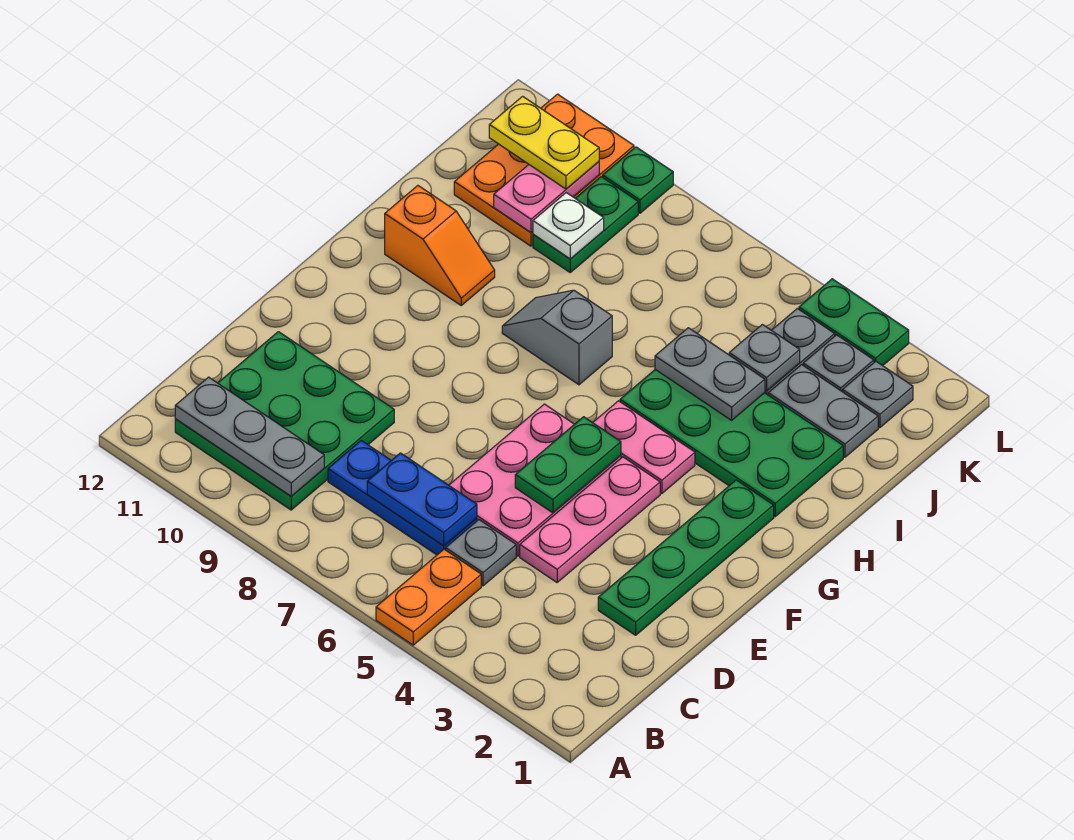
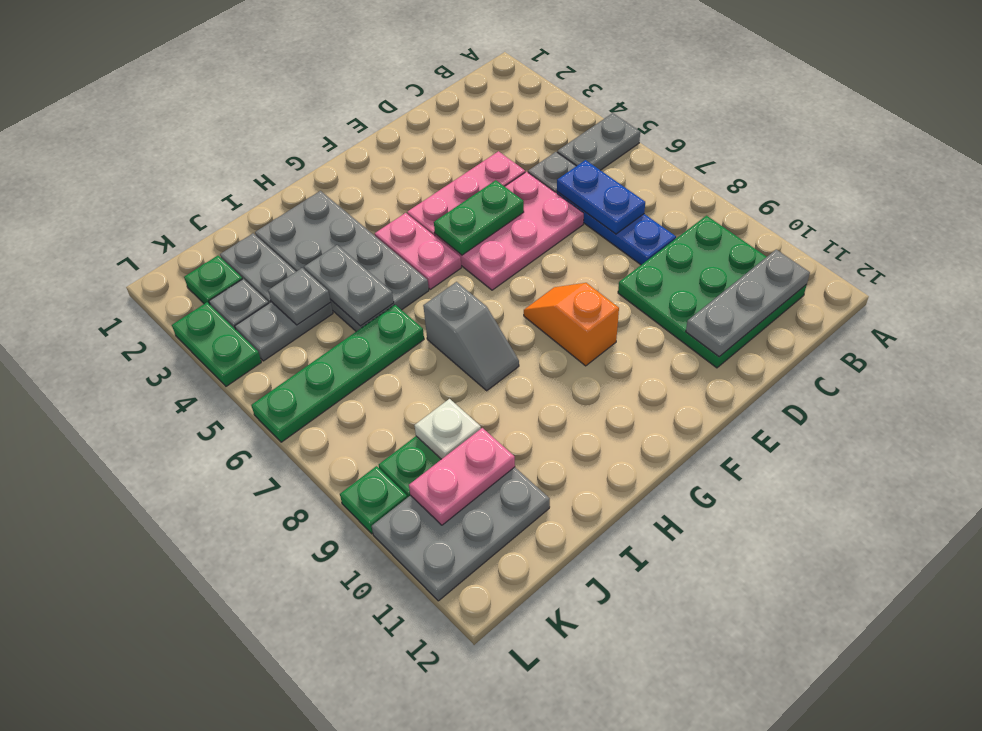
orange plate A5:B5 level 1 -> grey plate A5:B5 level 1
grey plate B9:B11 level 2 -> grey plate B11:D11 level 2
green plate D2:G2 level 1 -> green plate I6:L6 level 1
green plate H2:I5 level 1 -> grey plate H2:I5 level 1
orange slope H10:H11 level 1 top 11 -> orange slope F8:F9 level 1 top 9
orange plate J10:L11 level 1 -> grey plate J10:L11 level 1
grey plate K2 level 1 -> green plate K2 level 1
yellow plate K10:K11 level 3 -> none

